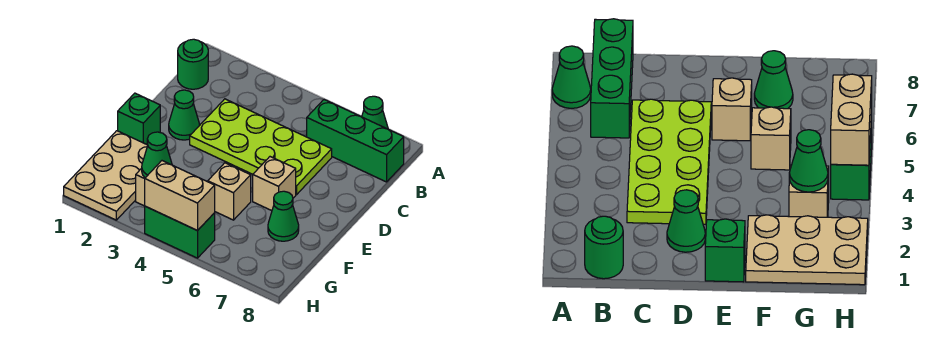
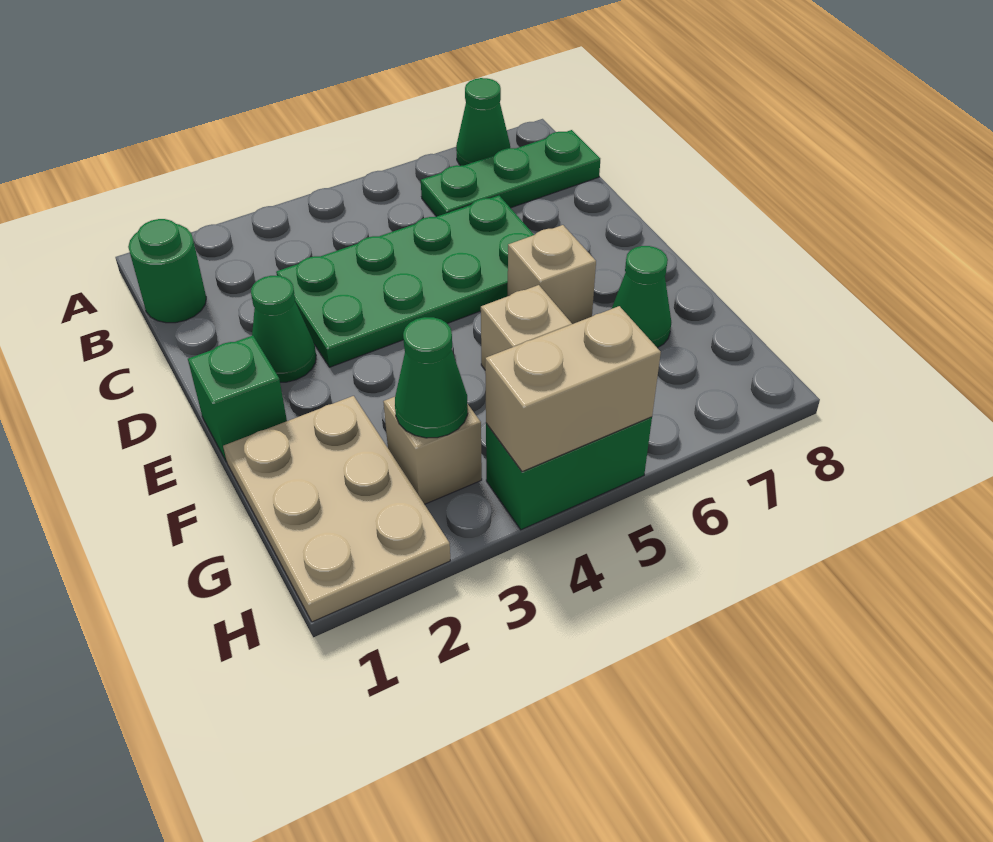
green brick B6:B8 level 1 -> green plate B6:B8 level 1
lime plate C3:D6 level 1 -> green plate C3:D6 level 1

